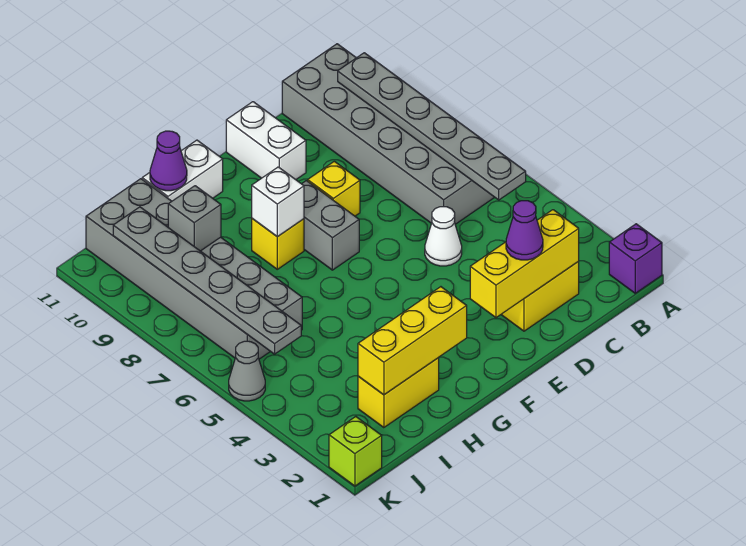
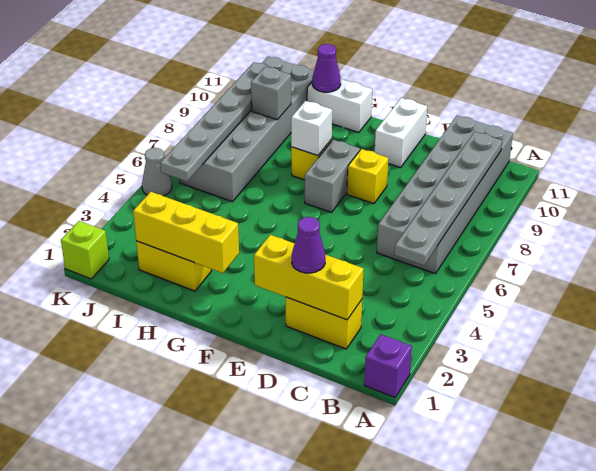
white cone D5 level 1 -> none

